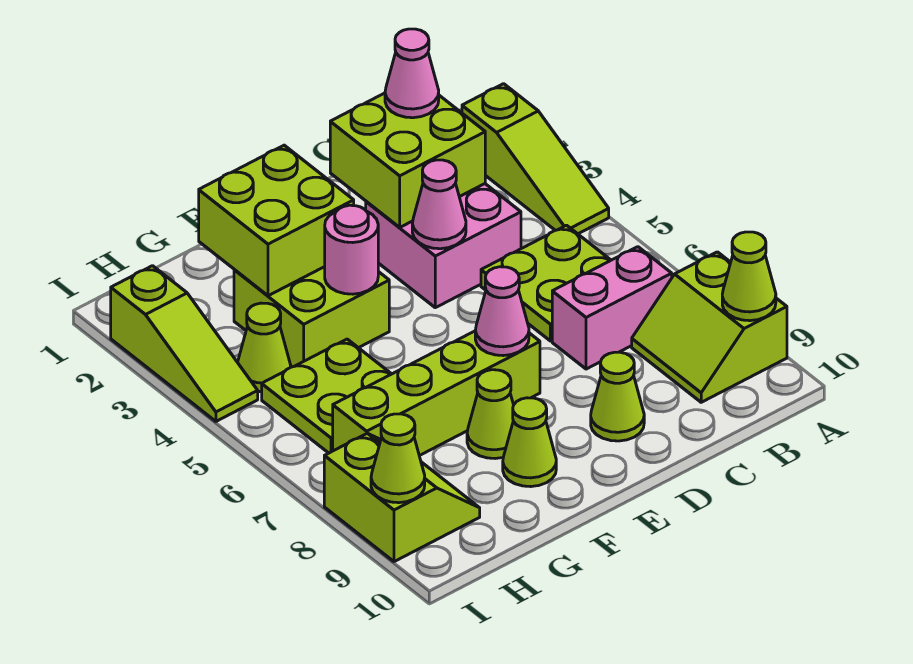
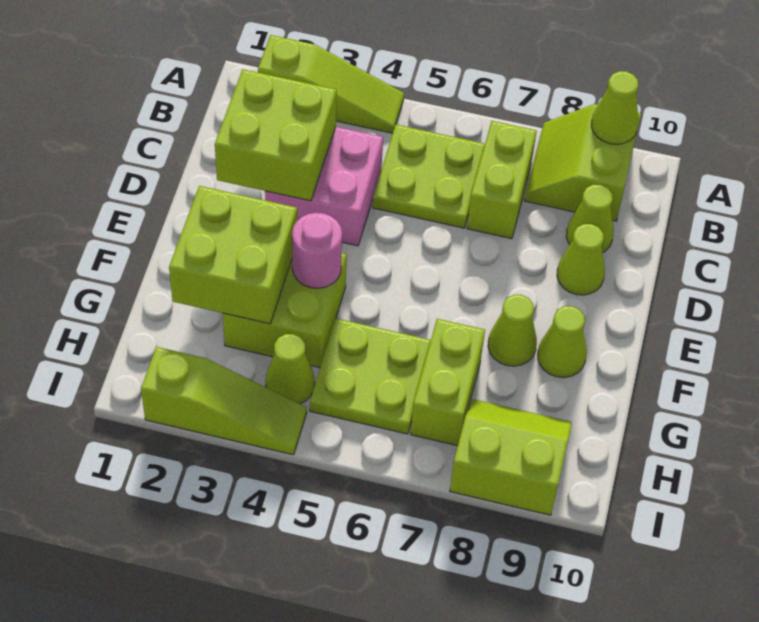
lime slope A8:B9 level 1 top A -> lime slope A8:B9 level 1 top 9
pink brick B7:C7 level 1 -> lime brick B7:C7 level 1
pink cone C2 level 3 -> none
pink cone D4 level 2 -> none
lime brick E7:H7 level 1 -> lime brick G7:H7 level 1
pink cone E7 level 2 -> none
lime cone I9 level 2 -> lime cone C9 level 1

